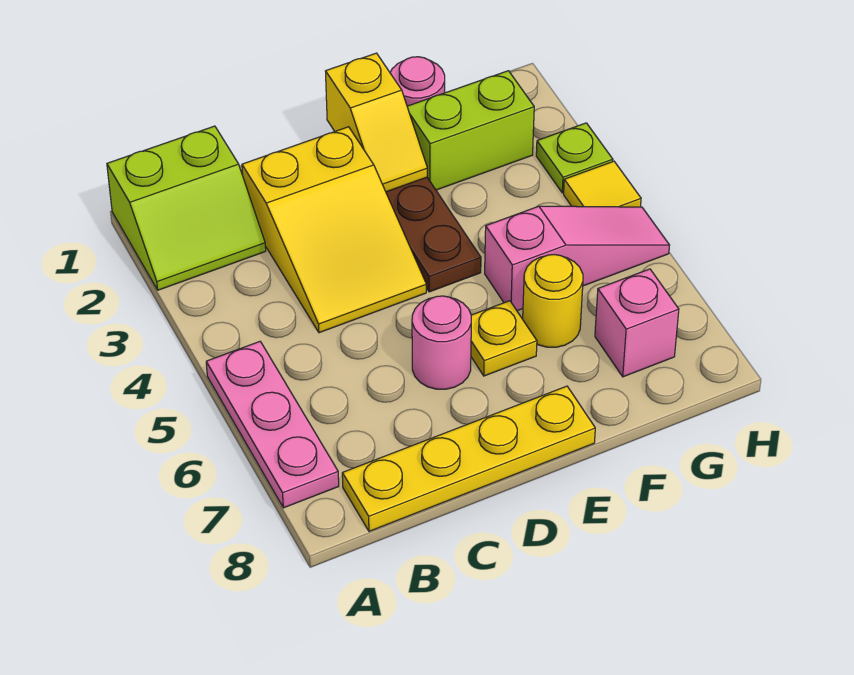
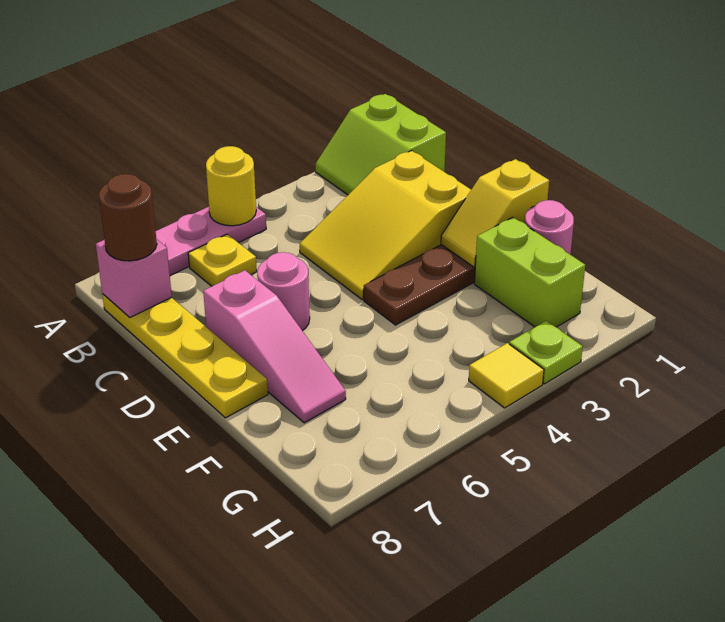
none -> brown round brick B8 level 3
yellow plate E6 level 1 -> yellow plate B6 level 1
pink slope F5:H5 level 1 top F -> pink slope D7:F7 level 1 top D
yellow round brick F6 level 1 -> yellow round brick A5 level 2
pink brick G7 level 1 -> pink brick B8 level 2

